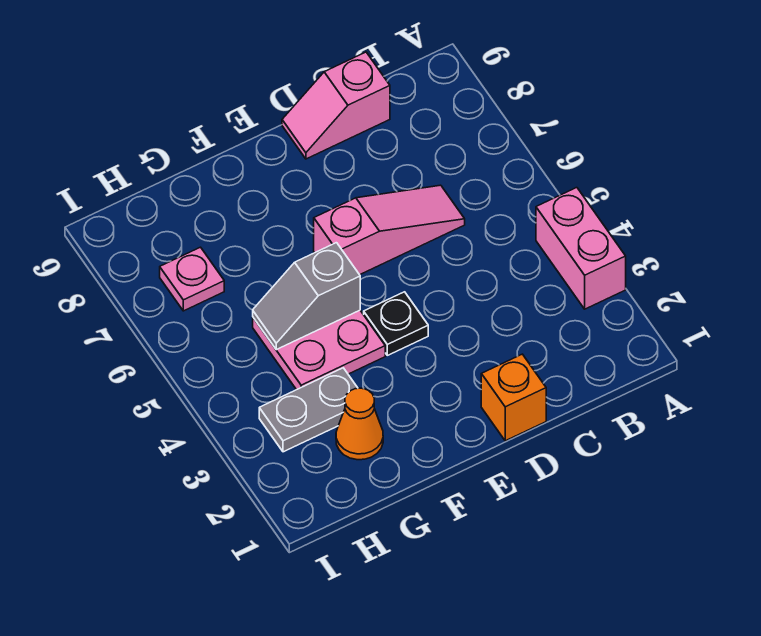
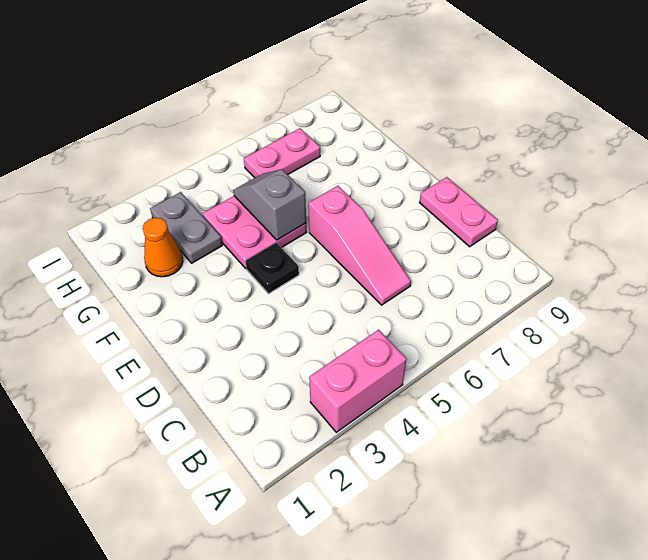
pink slope C9:D9 level 1 top C -> pink plate C9:D9 level 1
orange brick D1 level 1 -> none
pink plate H7 level 1 -> pink plate H6:H7 level 1

